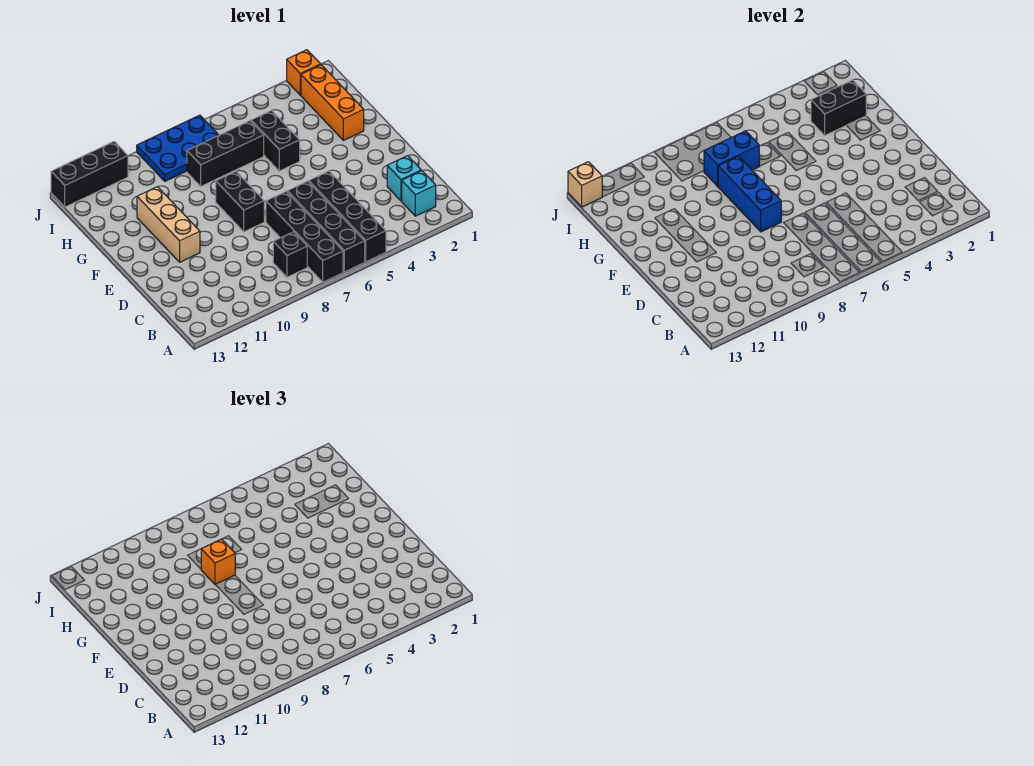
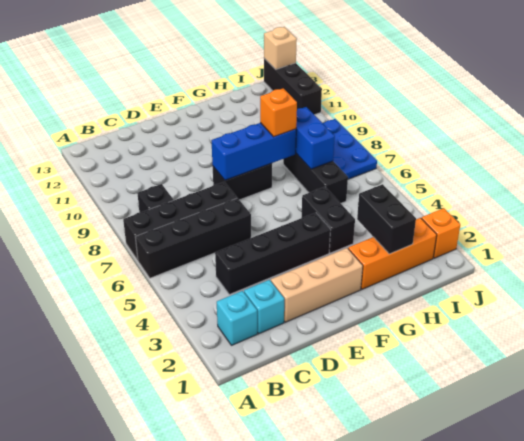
black brick A5:D5 level 1 -> black brick C4:F4 level 1
tan brick E11:G11 level 1 -> tan brick D2:F2 level 1
black brick G5:H5 level 1 -> black brick G4:G5 level 1

